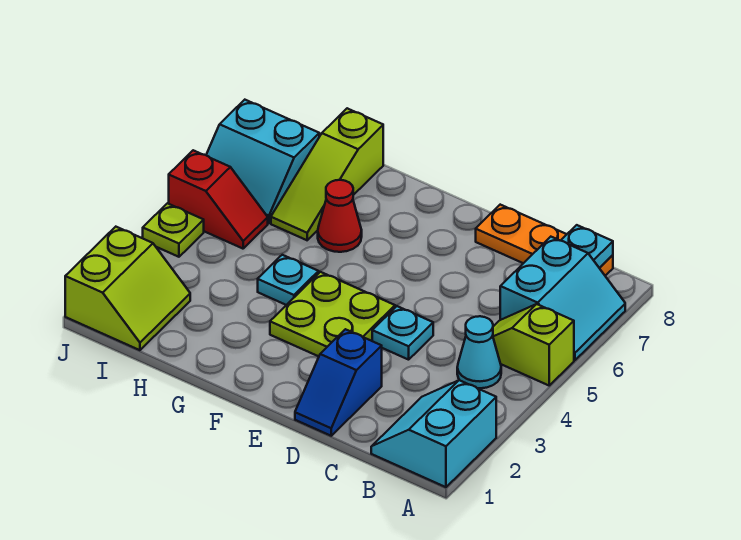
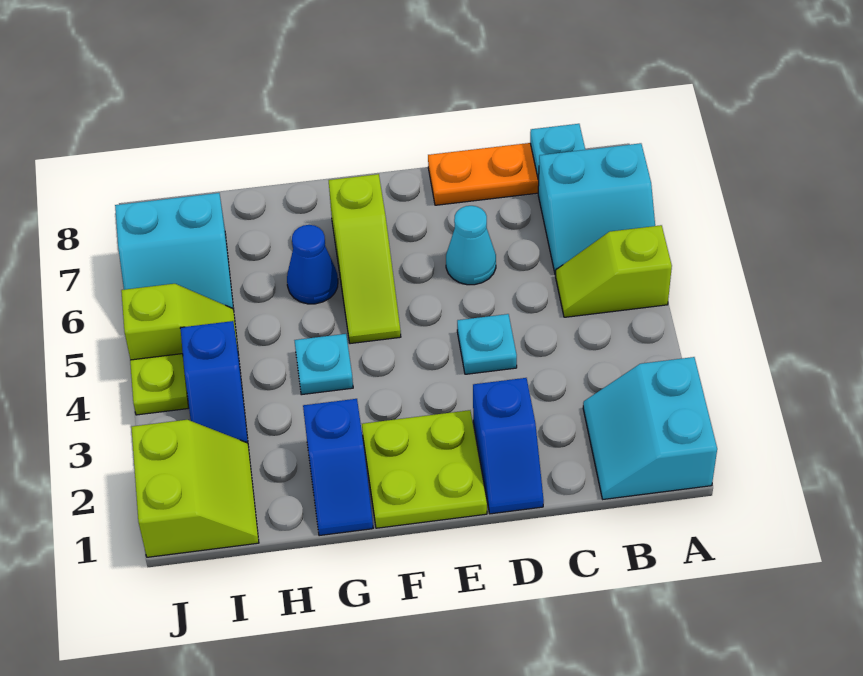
cyan slope A6:B7 level 1 top B -> cyan slope A6:B7 level 1 top 7
cyan cone B4 level 1 -> cyan cone D6 level 1
lime plate E3:F4 level 1 -> lime plate E1:F2 level 1
none -> blue slope G1:G2 level 1 top 2
red cone G6 level 1 -> blue cone G6 level 1
lime slope H6:H8 level 1 top 8 -> lime slope F5:F7 level 1 top 7
none -> blue slope I3:I4 level 1 top 4
red slope I5:J5 level 1 top J -> lime slope I5:J5 level 1 top J

